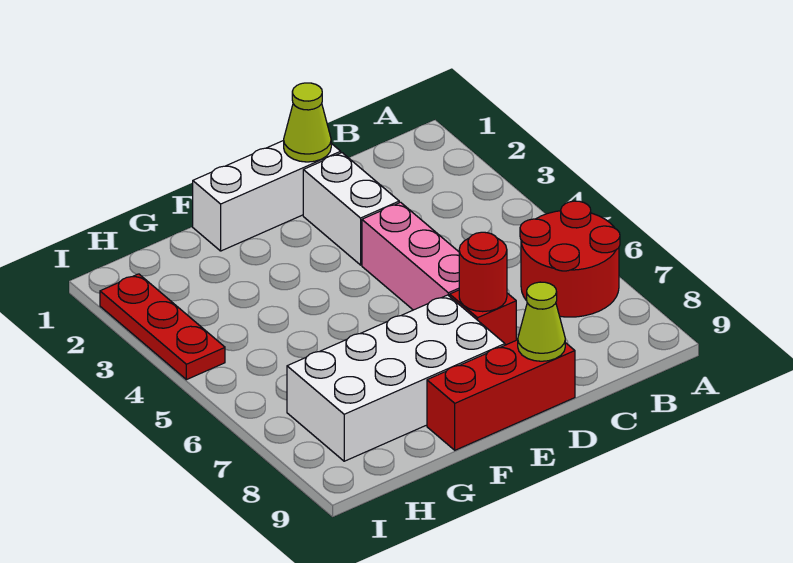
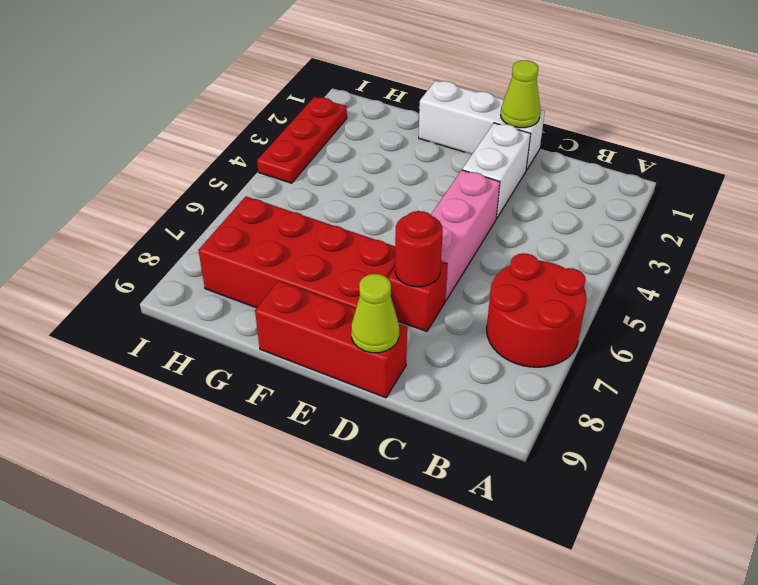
white brick E7:H8 level 1 -> red brick E7:H8 level 1

